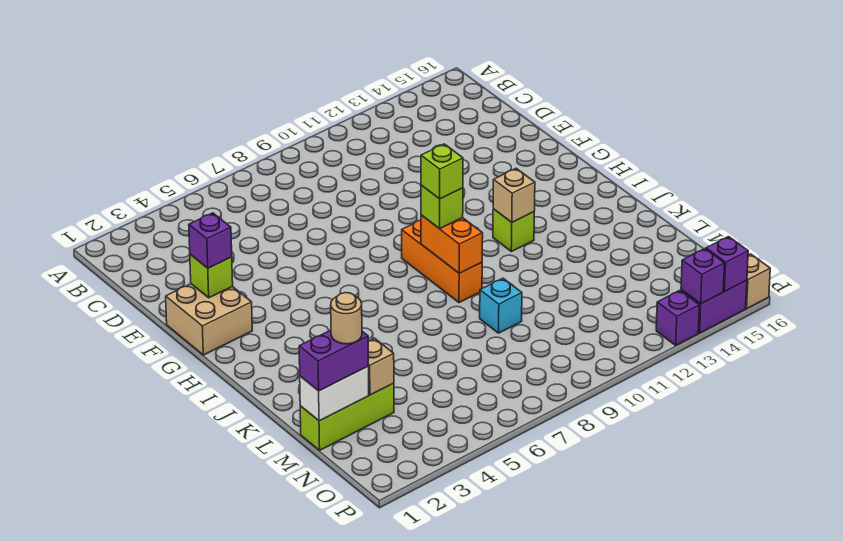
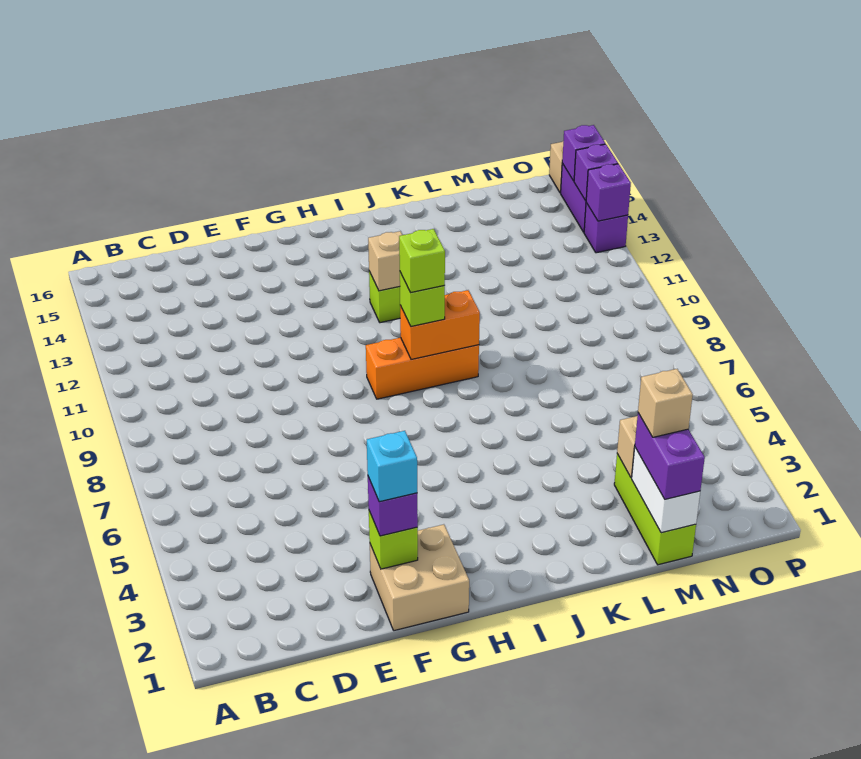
cyan brick L9 level 1 -> cyan brick F2 level 4
tan round brick M2 level 4 -> tan brick M2 level 4
none -> purple brick P13 level 2

